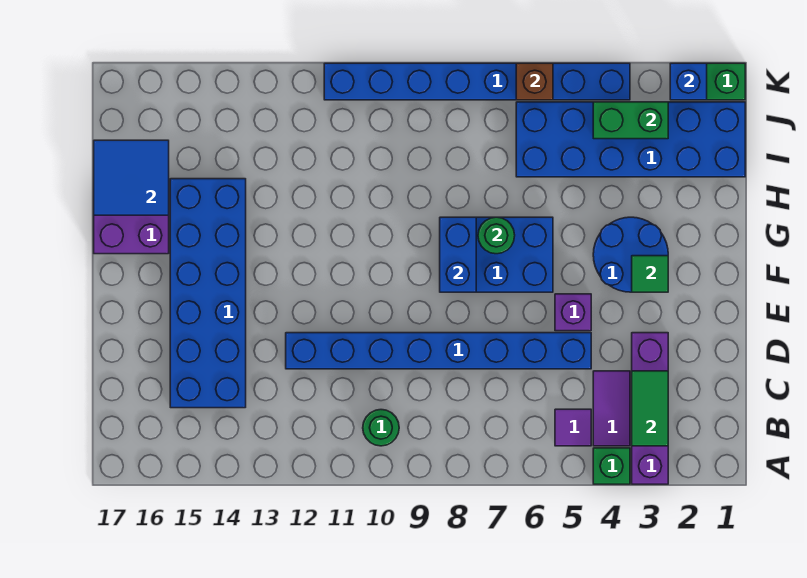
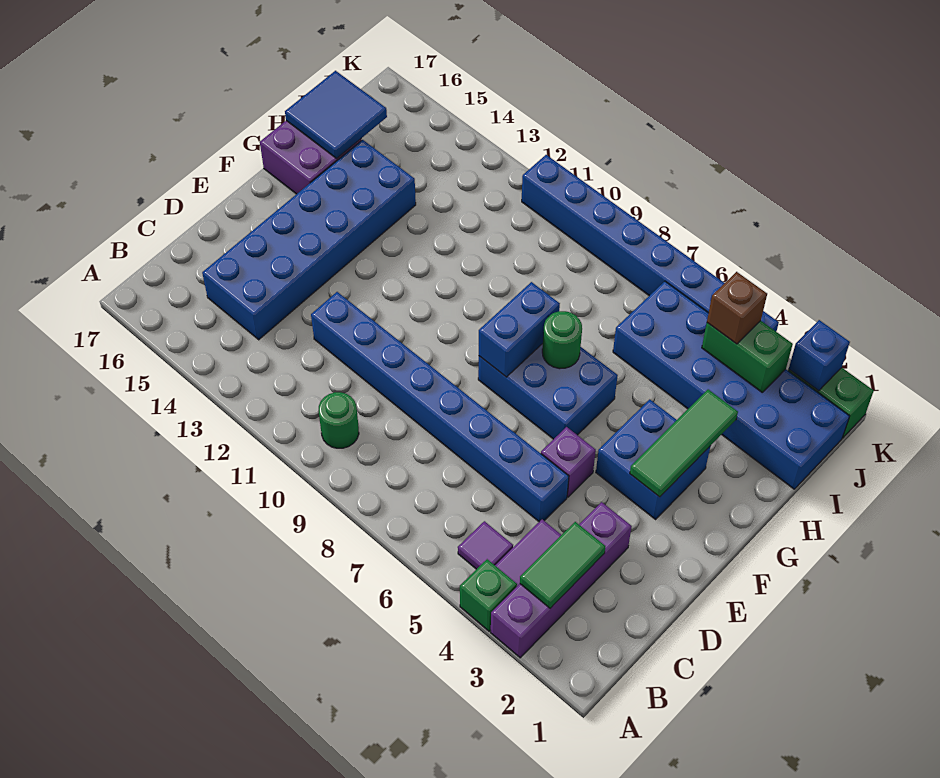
blue round brick F3:G4 level 1 -> blue brick F3:G4 level 1
green tile F3 level 2 -> green tile F3:H3 level 2
brown brick K6 level 2 -> brown brick J4 level 3

